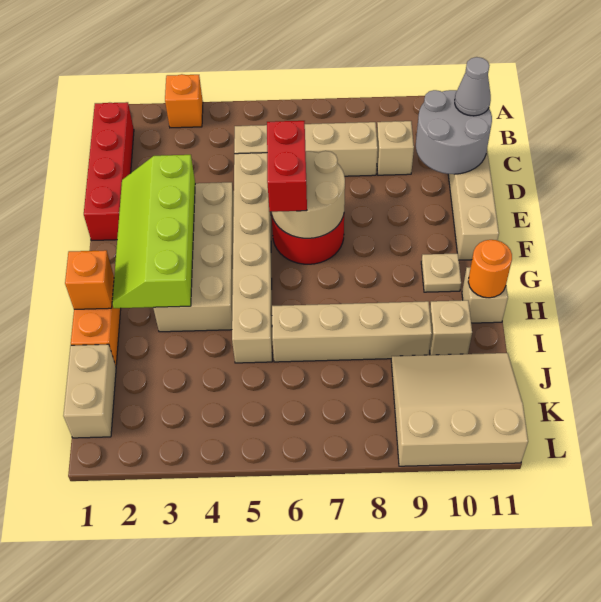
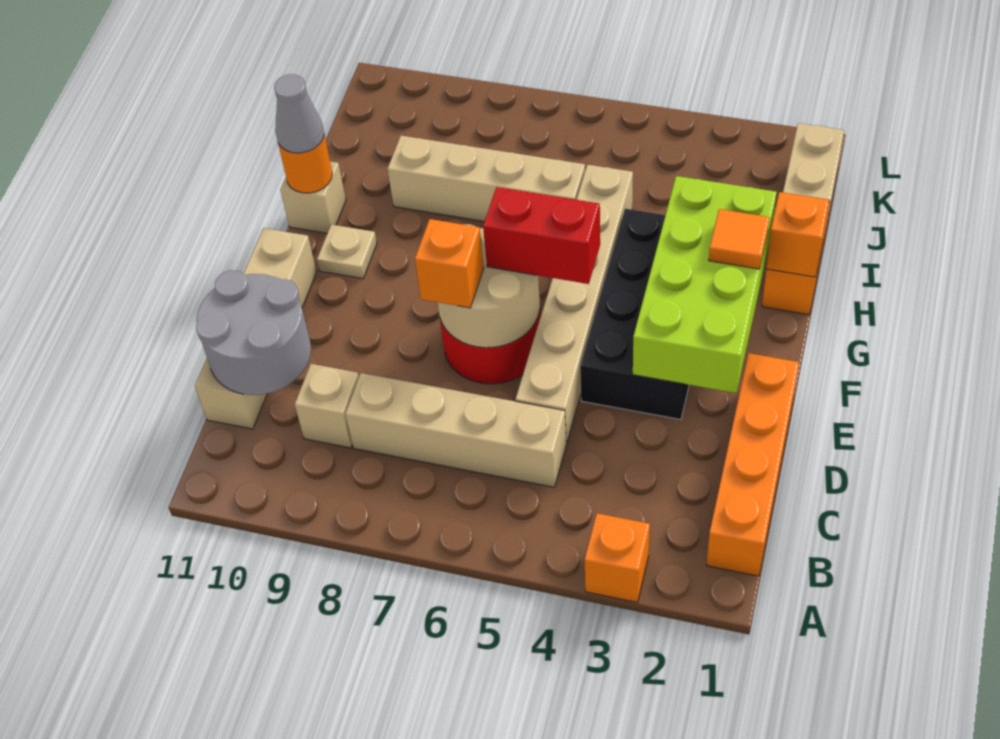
red brick B1:E1 level 1 -> orange brick B1:E1 level 1
grey cone C11 level 3 -> grey cone H11 level 3
lime slope E2:H3 level 2 top 3 -> lime brick E2:H3 level 2
tan brick E3:H4 level 1 -> black brick E3:H4 level 1
red brick E6:F6 level 3 -> red brick F5:F6 level 3
none -> orange brick E7 level 3
none -> orange tile G2 level 3
tan brick I10 level 1 -> none
tan slope J9:L11 level 1 top L -> none

